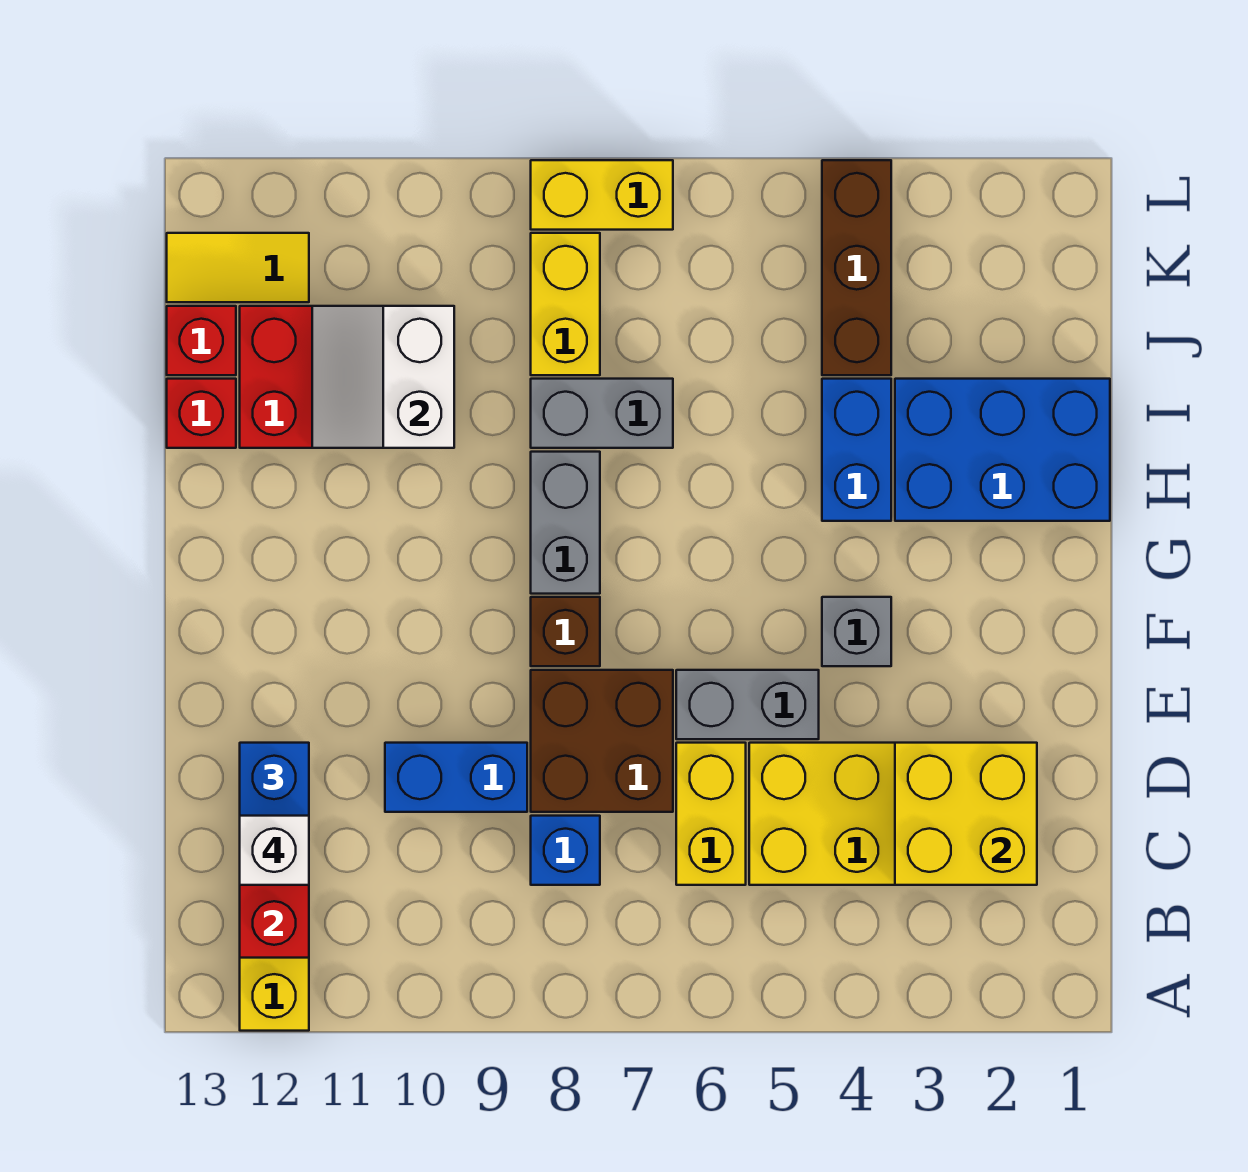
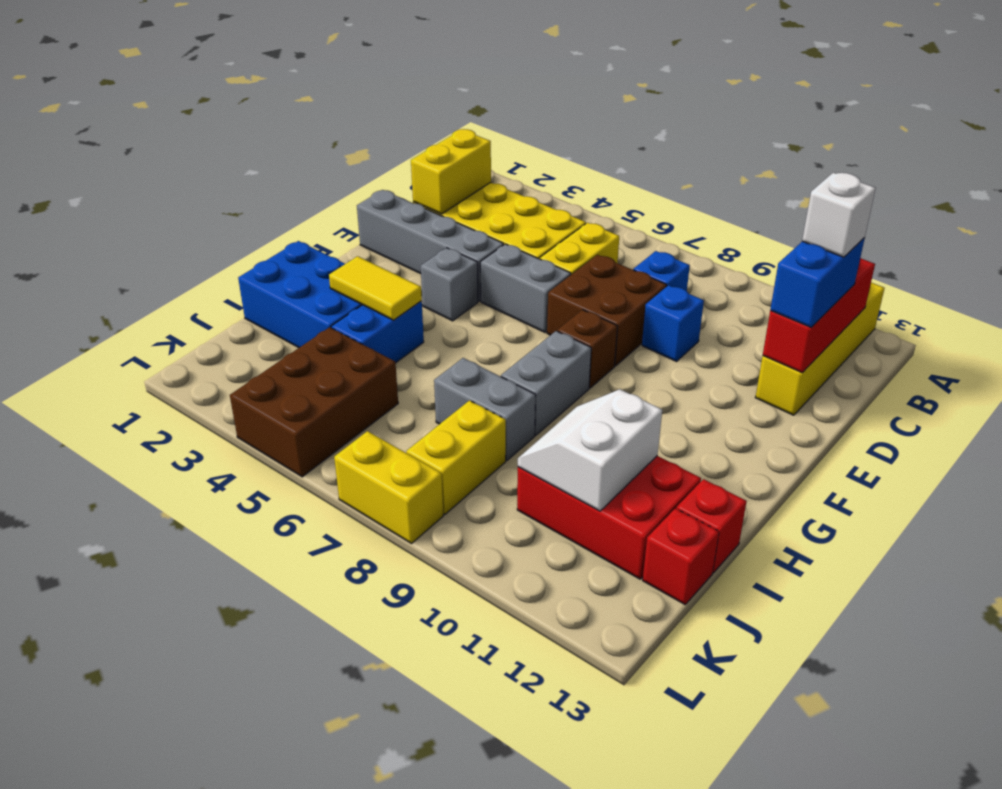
yellow brick C2:D3 level 2 -> yellow brick C2:D2 level 2
blue brick D9:D10 level 1 -> blue brick D9 level 1
none -> grey brick E1:E4 level 1
white slope I10:J11 level 2 top 10 -> white slope I10:J11 level 2 top 11
brown brick J4:L4 level 1 -> brown brick J4:L5 level 1
yellow tile K12:K13 level 1 -> yellow tile H3:H4 level 2

